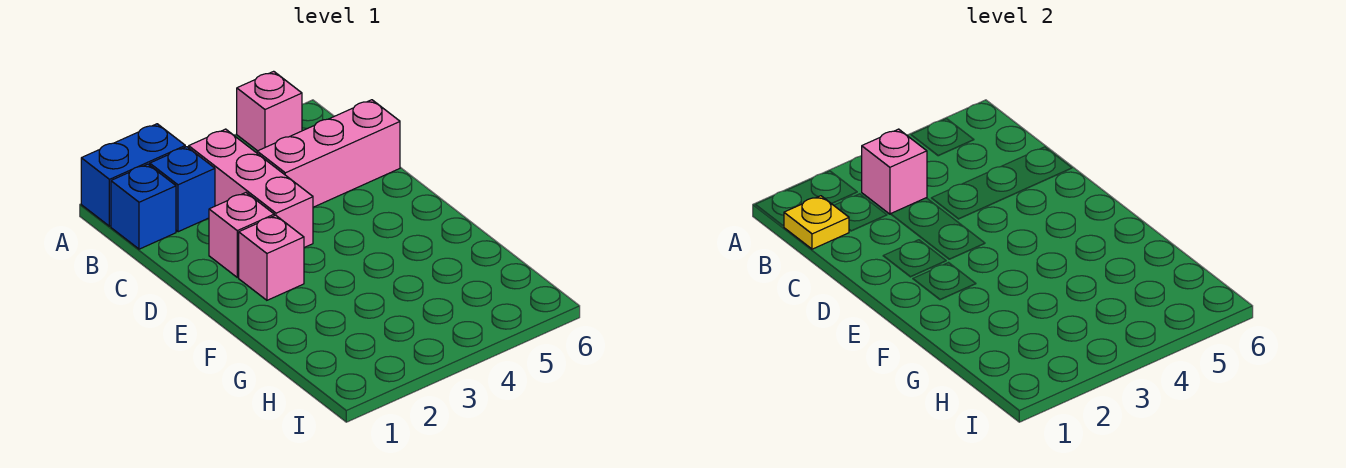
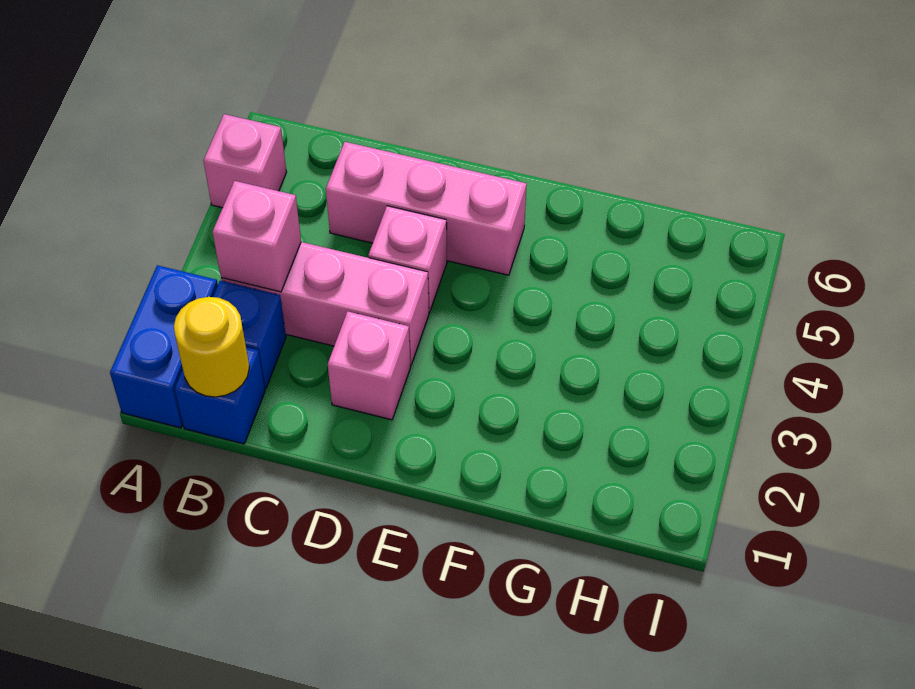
yellow plate B1 level 2 -> yellow round brick B1 level 2
pink brick C4:C6 level 1 -> pink brick C5:E5 level 1
pink brick E2 level 1 -> pink brick D4 level 1

